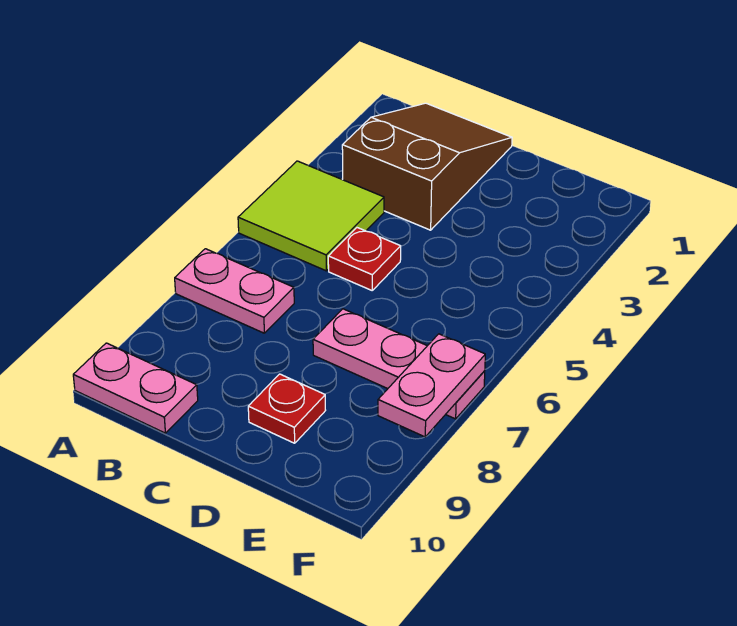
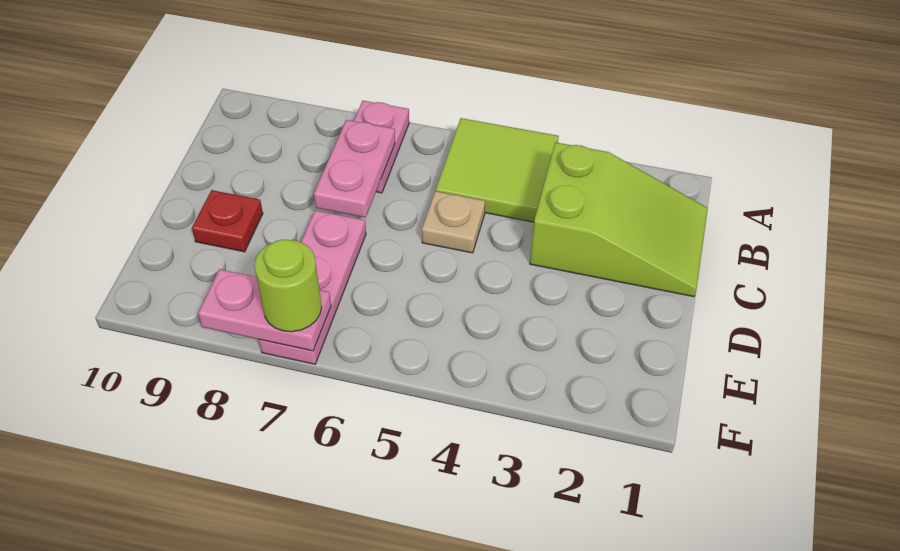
pink plate A10:B10 level 1 -> pink plate B7:C7 level 2
brown slope B1:C3 level 1 top 3 -> lime slope B1:C3 level 1 top 3
red plate C5 level 1 -> tan plate C5 level 1
none -> lime round brick F7 level 3

